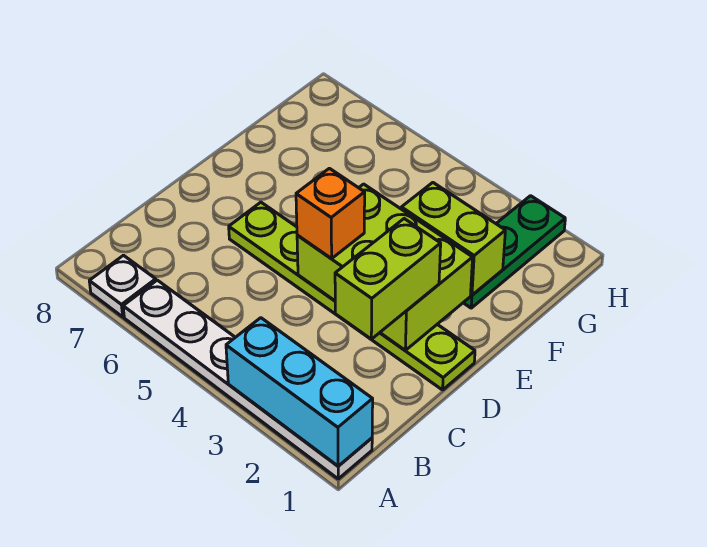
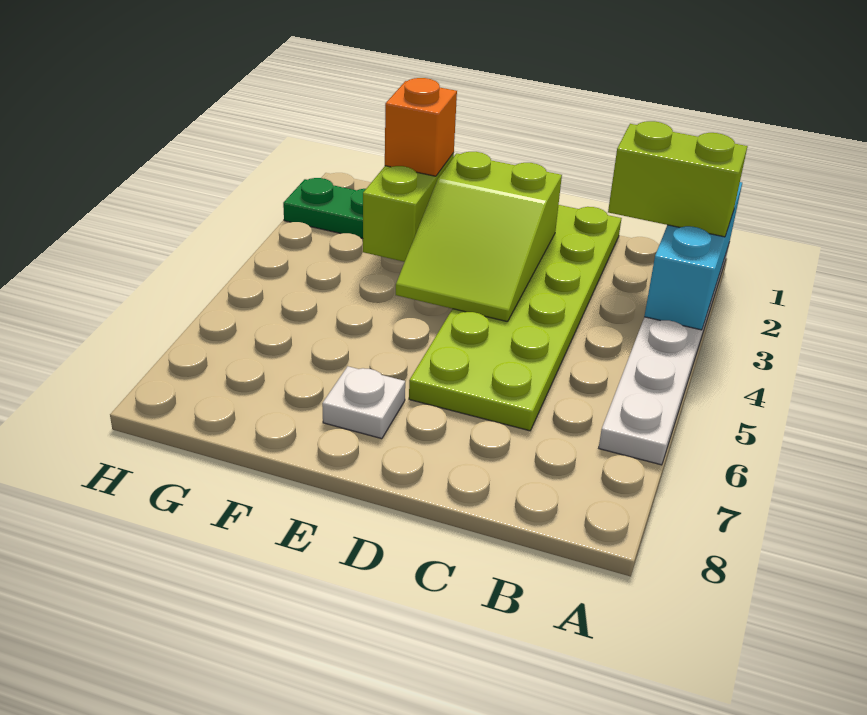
white plate A7 level 1 -> white plate E7 level 1
lime brick C2:D2 level 3 -> lime brick A2:B2 level 3
lime plate D1:D6 level 1 -> lime plate C1:D6 level 1
lime brick D2:E4 level 2 -> lime slope D2:E4 level 2 top 2
orange brick D4 level 3 -> orange brick F2 level 3

